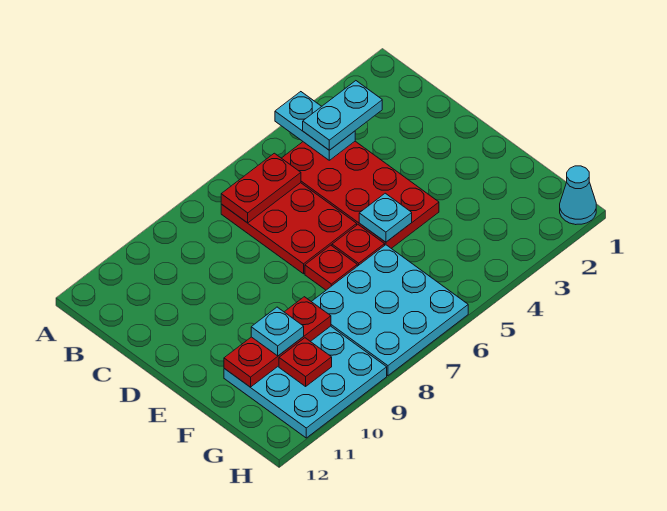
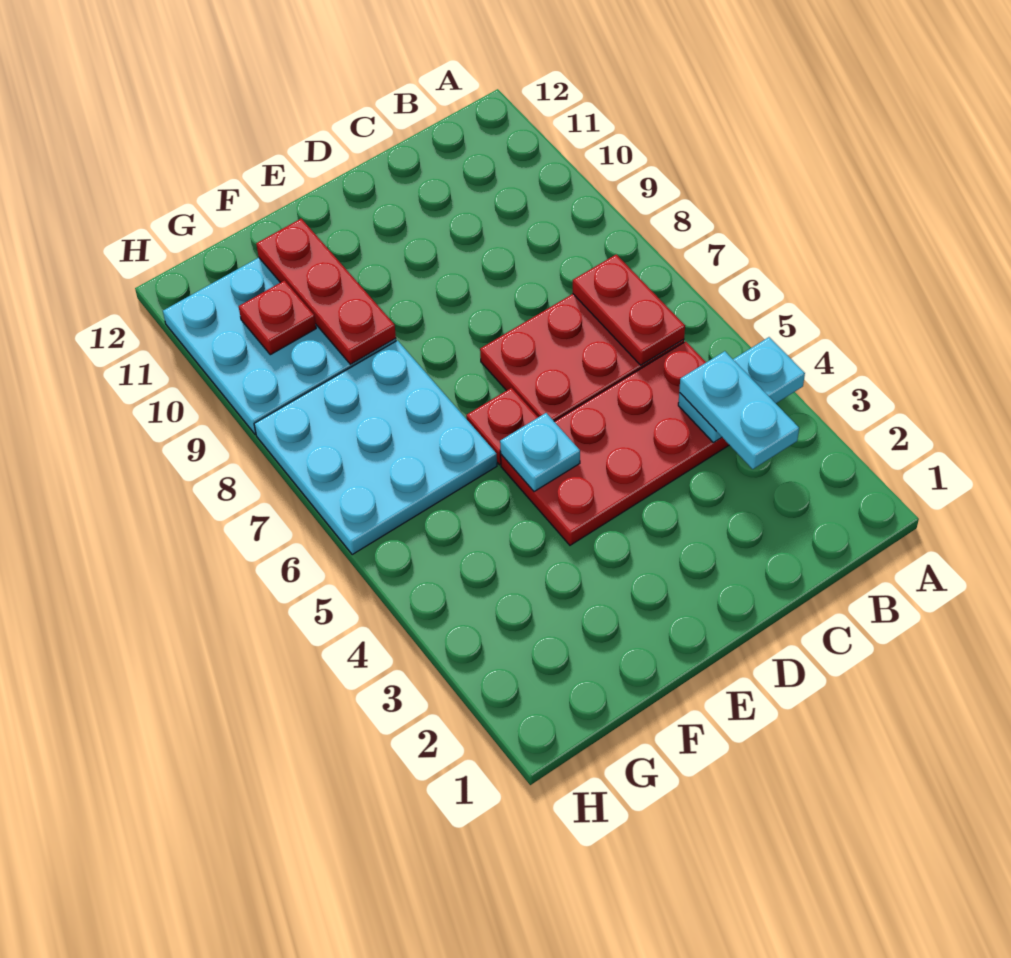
red plate E7 level 1 -> none
cyan plate F10 level 3 -> none
cyan cone H1 level 1 -> none

